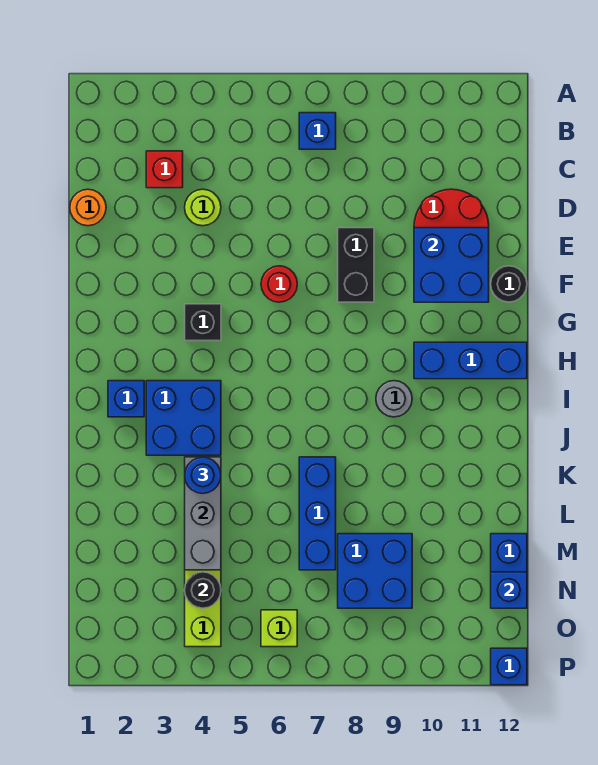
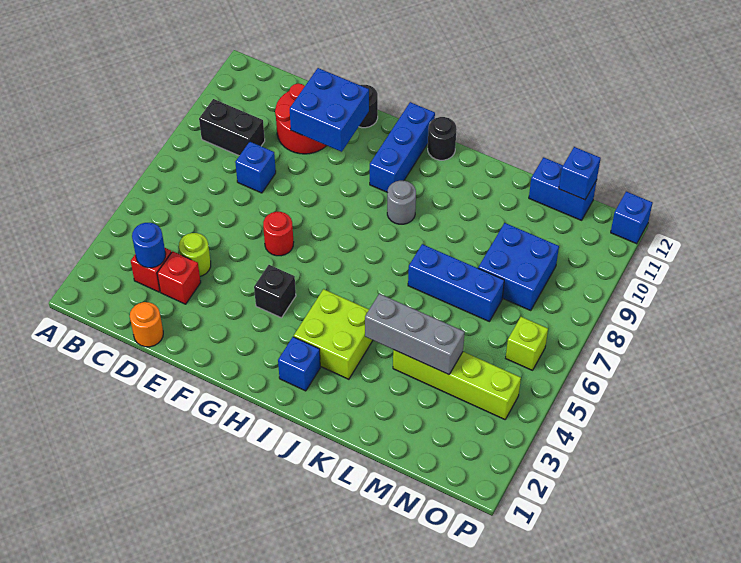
blue brick B7 level 1 -> blue brick D8 level 1
none -> red brick D3 level 1
black brick E8:F8 level 1 -> black brick B9:C9 level 1
blue brick I3:J4 level 1 -> lime brick I3:J4 level 1
blue round brick K4 level 3 -> blue round brick C3 level 2
black round brick N4 level 2 -> black round brick I12 level 1

